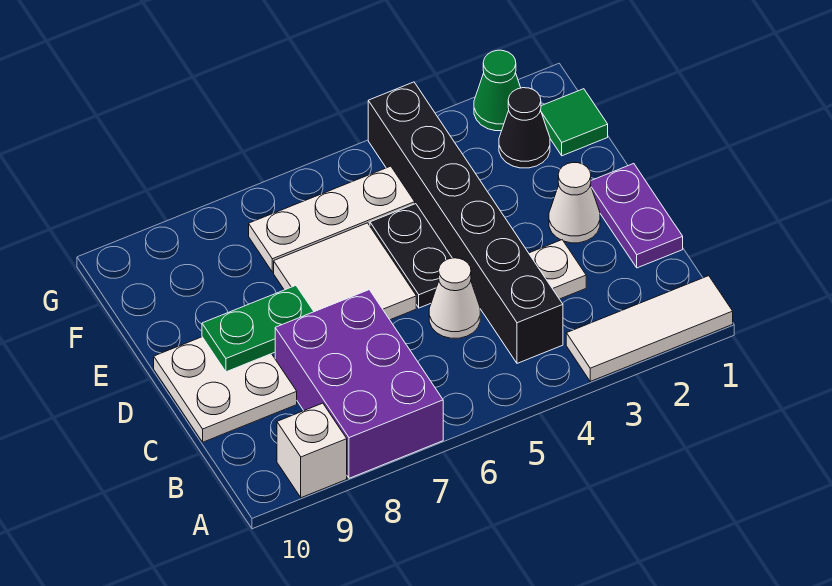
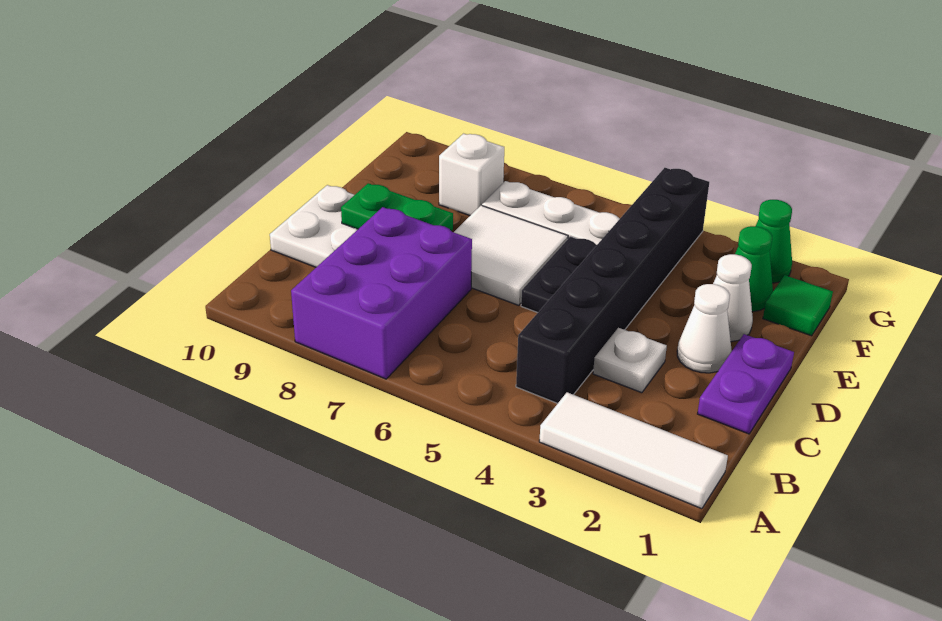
white brick A9 level 1 -> white brick F8 level 1
white cone C5 level 1 -> white cone E2 level 1
black cone F2 level 1 -> green cone F2 level 1

